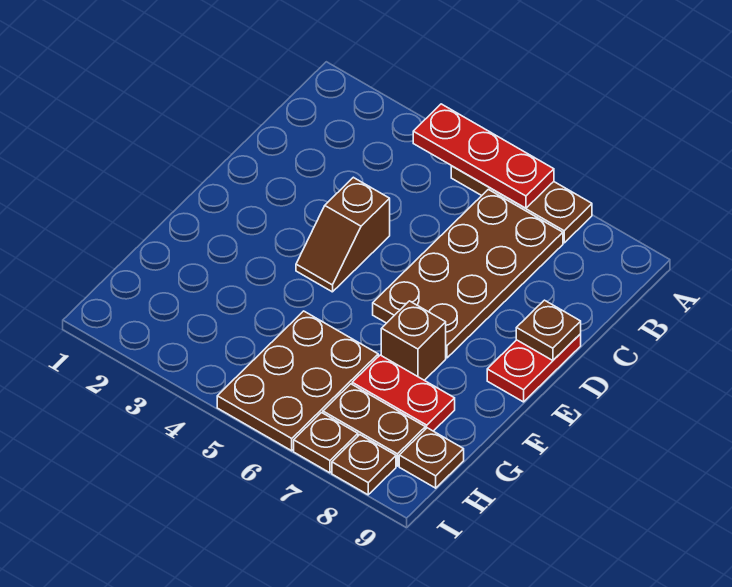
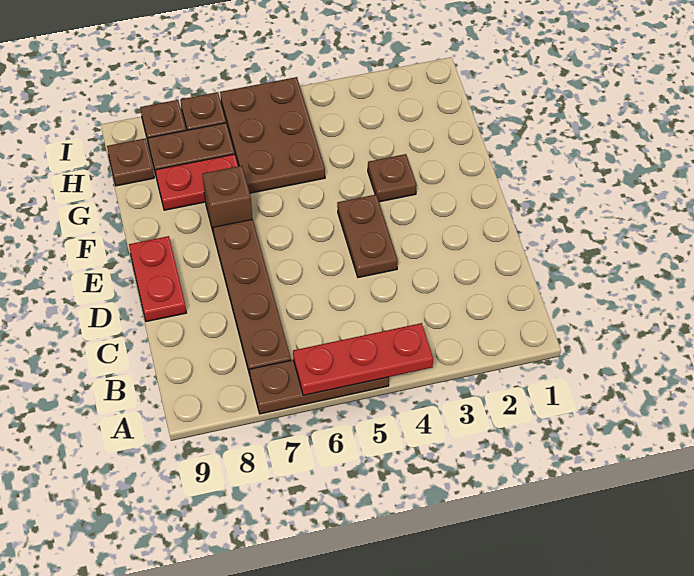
brown plate B6:E7 level 1 -> brown plate B7:E7 level 1
brown slope D4:E4 level 1 top D -> brown plate D4:E4 level 1
brown plate D9 level 2 -> brown plate F3 level 1

